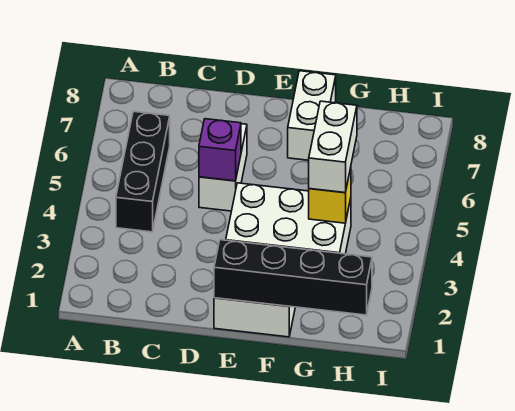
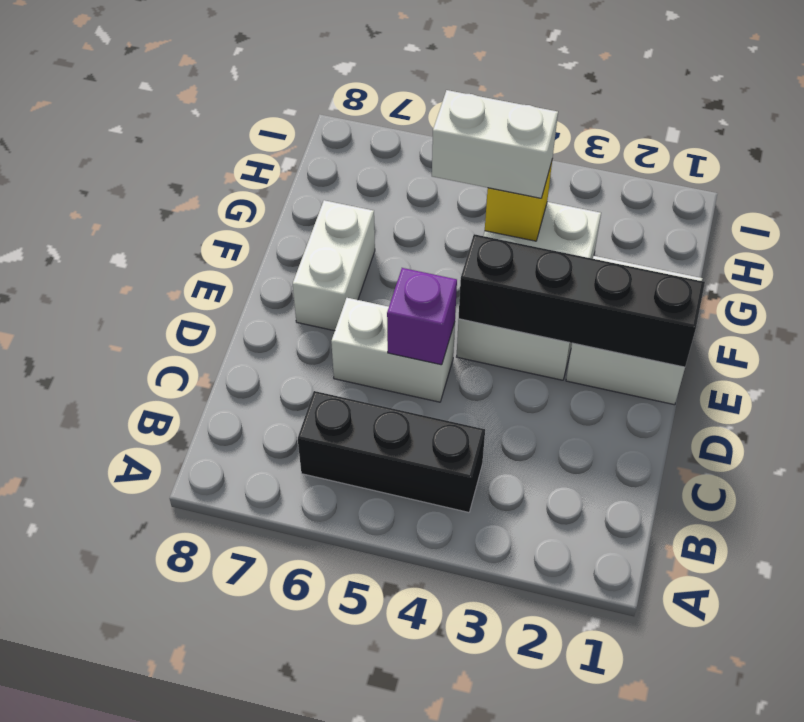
black brick E1:H1 level 2 -> black brick E1:E4 level 2
white brick F7:F8 level 1 -> white brick E7:F7 level 1

